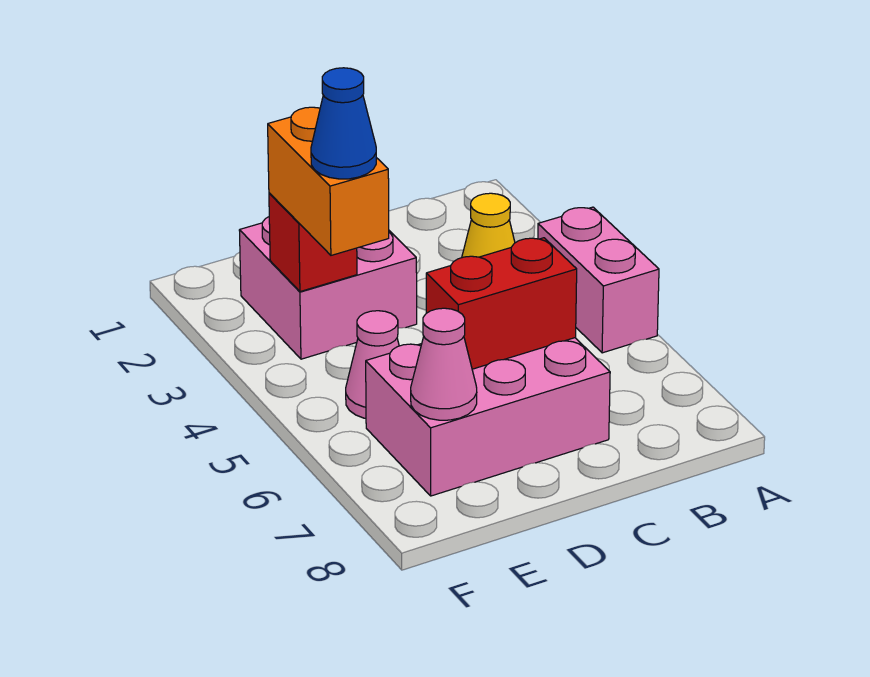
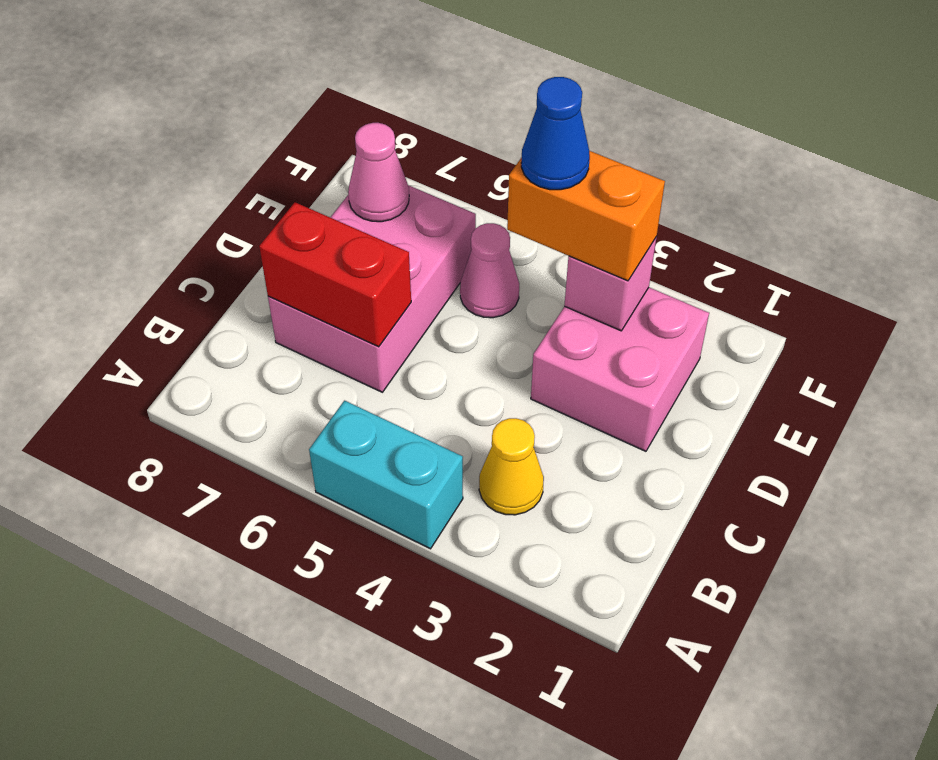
pink brick A4:A5 level 1 -> cyan brick A4:A5 level 1
red brick C6:D6 level 2 -> red brick C6:C7 level 2
red brick E3 level 2 -> pink brick E3 level 2

